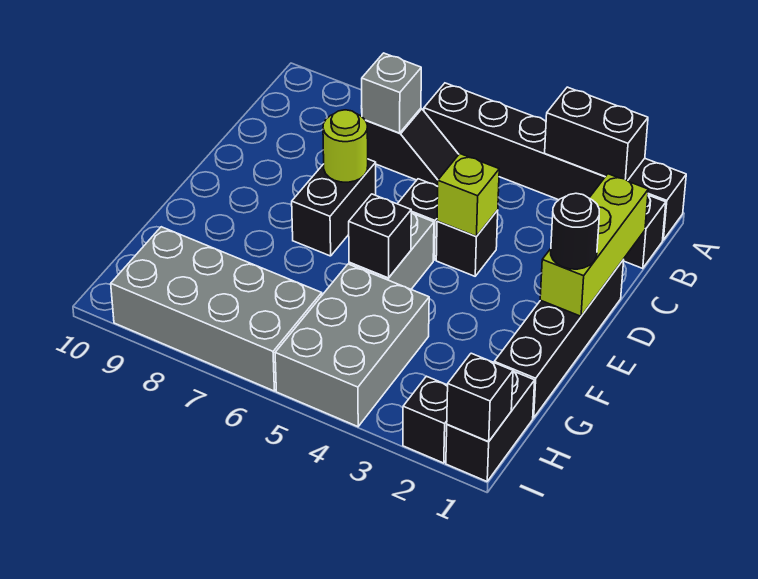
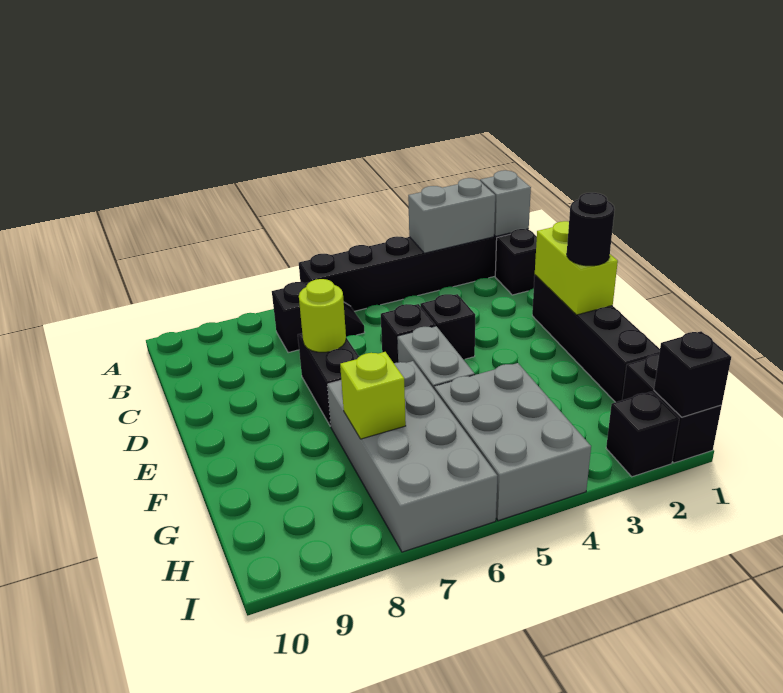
black brick A2:A3 level 2 -> grey brick A2:A3 level 2
grey brick B7 level 2 -> grey brick A1 level 2
lime brick C1:E1 level 2 -> lime brick D1:E1 level 2
lime brick D4 level 2 -> lime brick G7 level 2
black brick F5 level 2 -> none
grey brick H6:I9 level 1 -> grey brick F6:I7 level 1

